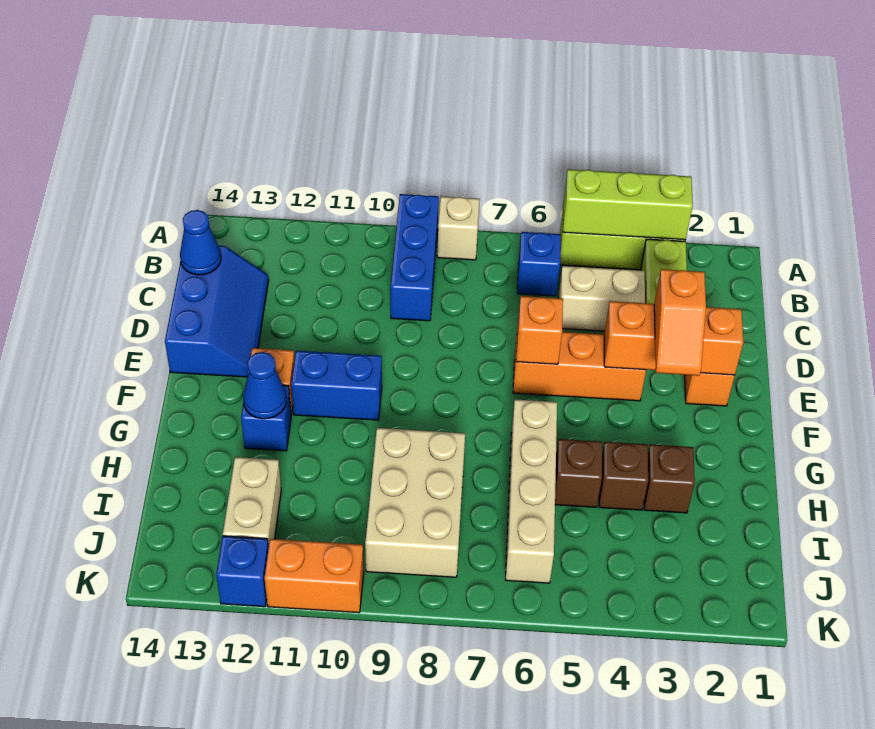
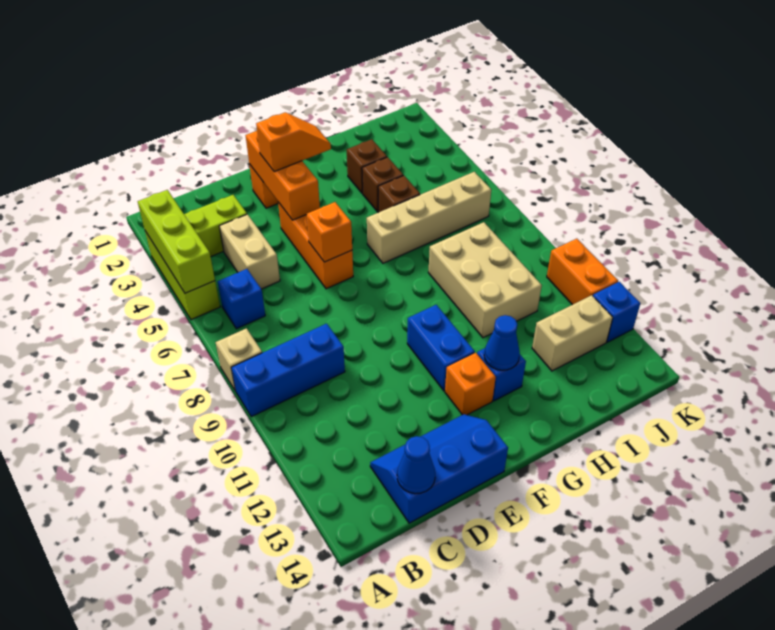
tan brick H8:J9 level 1 -> tan brick H8:I10 level 1

